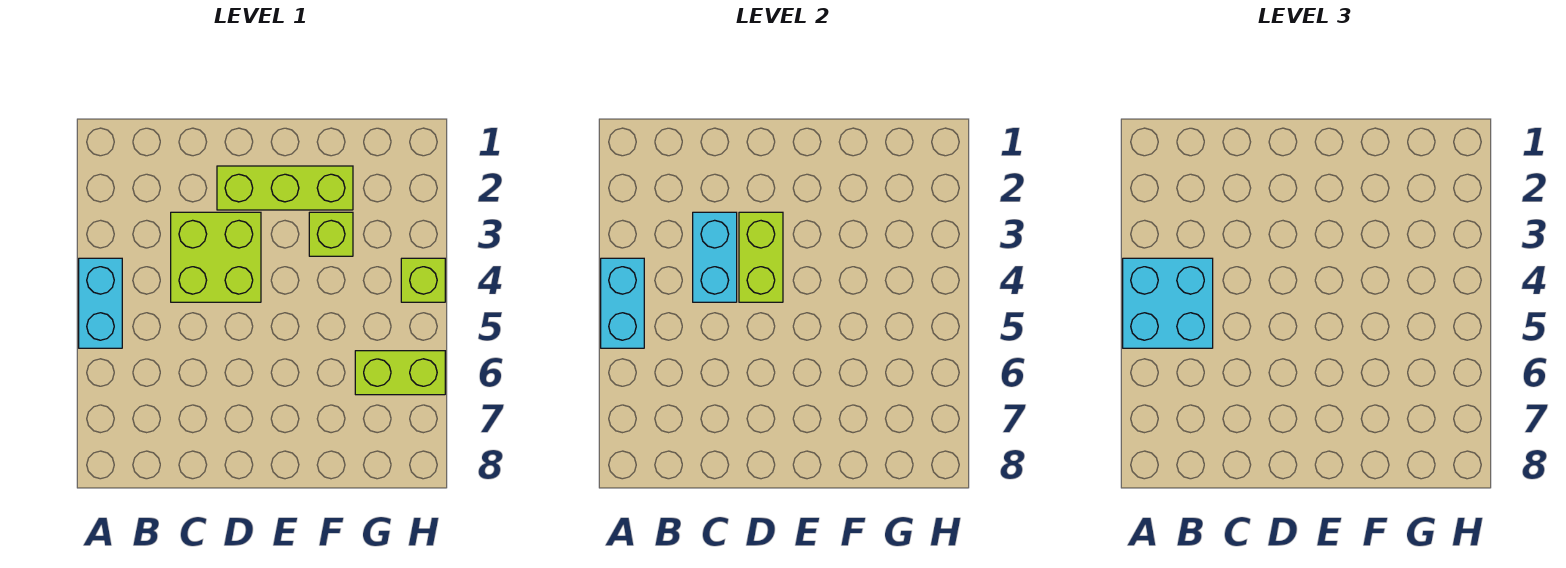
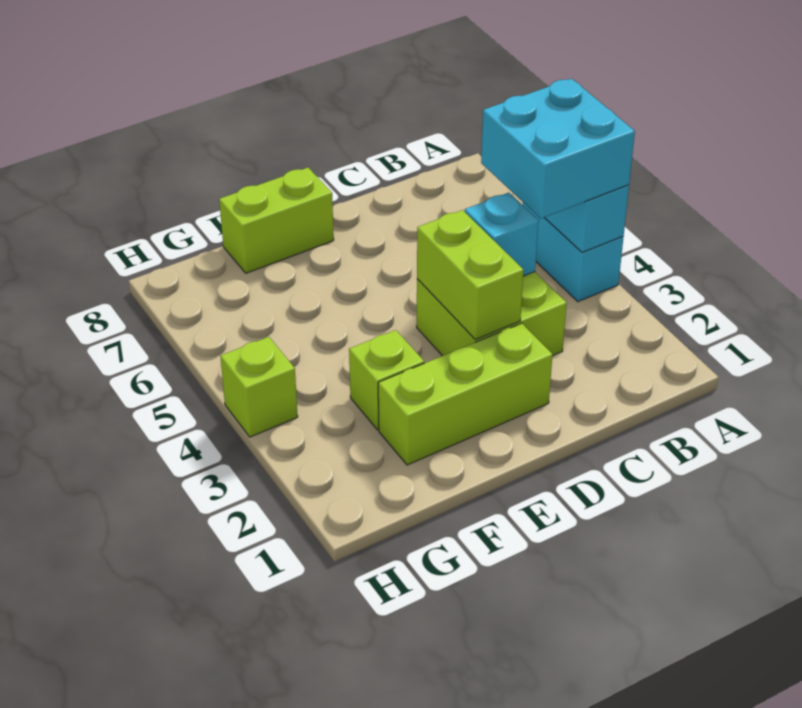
cyan brick C3:C4 level 2 -> cyan brick C4 level 2
lime brick G6:H6 level 1 -> lime brick E8:F8 level 1

